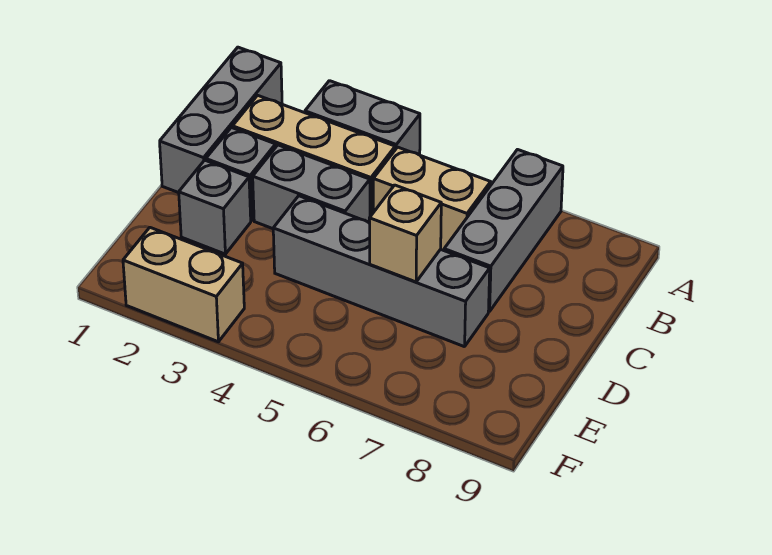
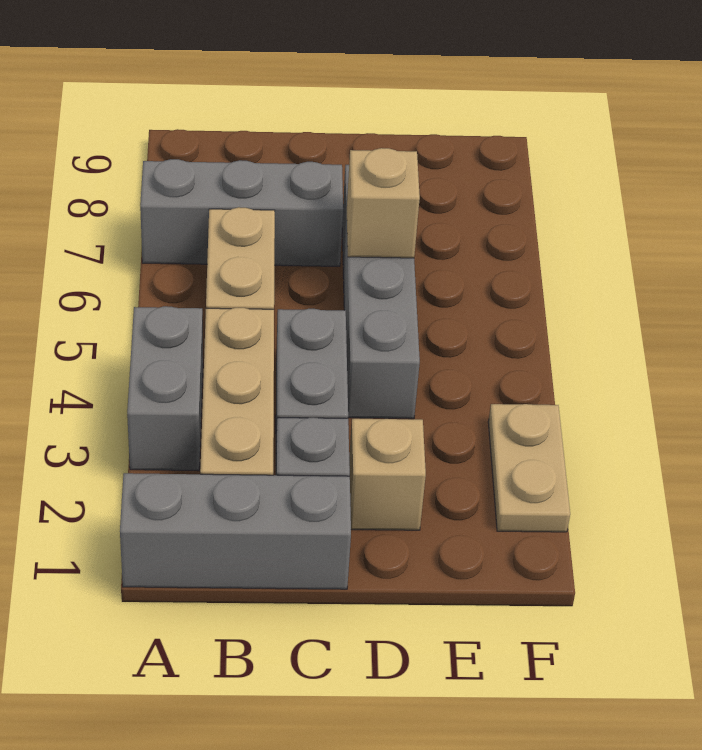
grey brick D2 level 1 -> tan brick D2 level 1
tan brick F2:F3 level 1 -> tan plate F2:F3 level 1

